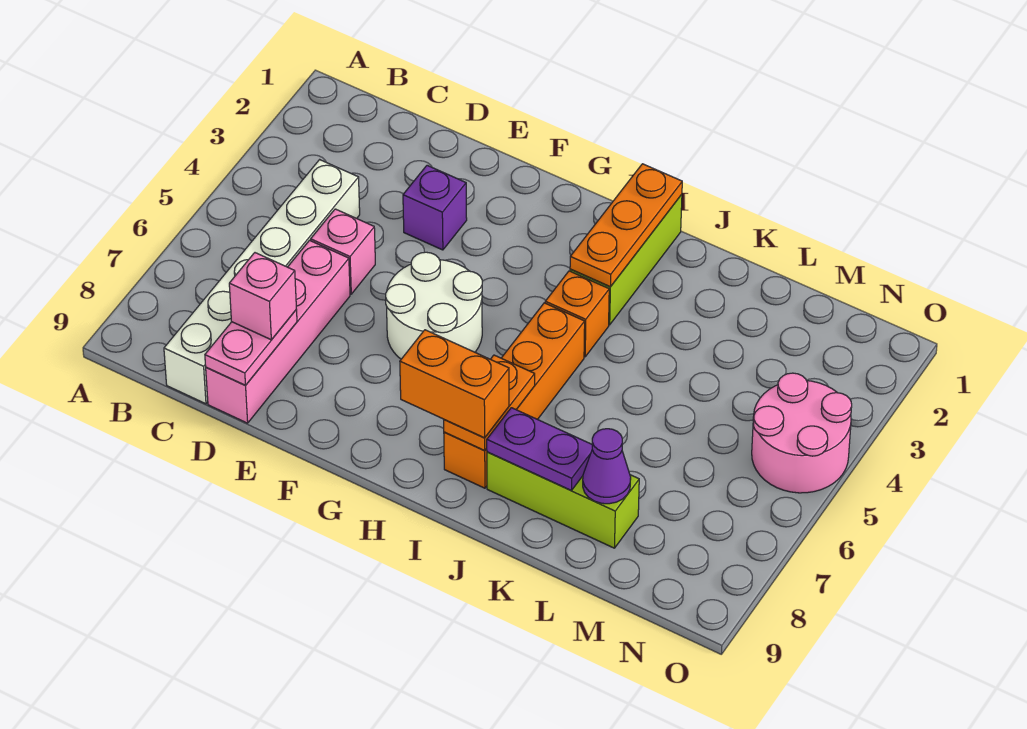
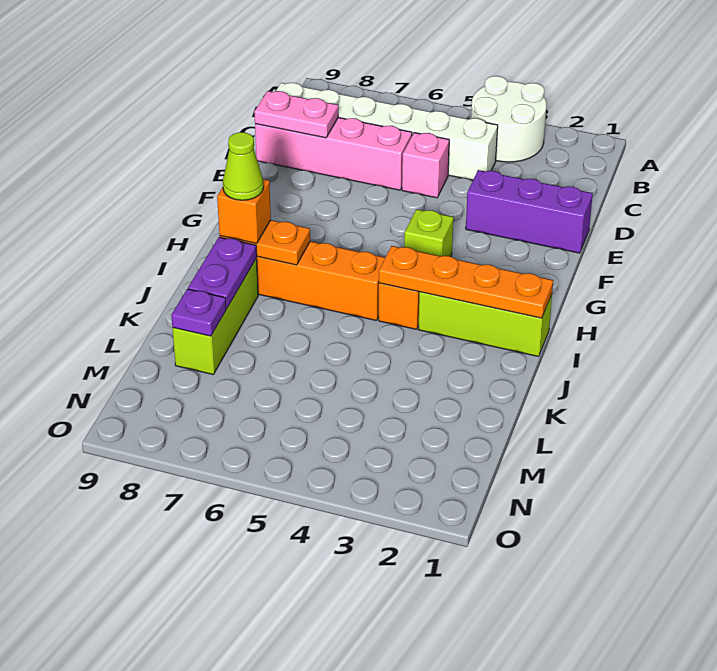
pink brick D8 level 3 -> none
purple brick E3 level 1 -> purple brick E1:E3 level 1
white round brick F5:G6 level 1 -> white round brick A3:B4 level 1
none -> lime brick G4 level 1
orange brick H8:I8 level 3 -> orange brick I8 level 3
orange plate I1:I3 level 2 -> orange plate I1:I4 level 2
none -> lime cone I8 level 4
purple cone L8 level 2 -> purple plate L8 level 2
pink round brick N4:O5 level 1 -> none

